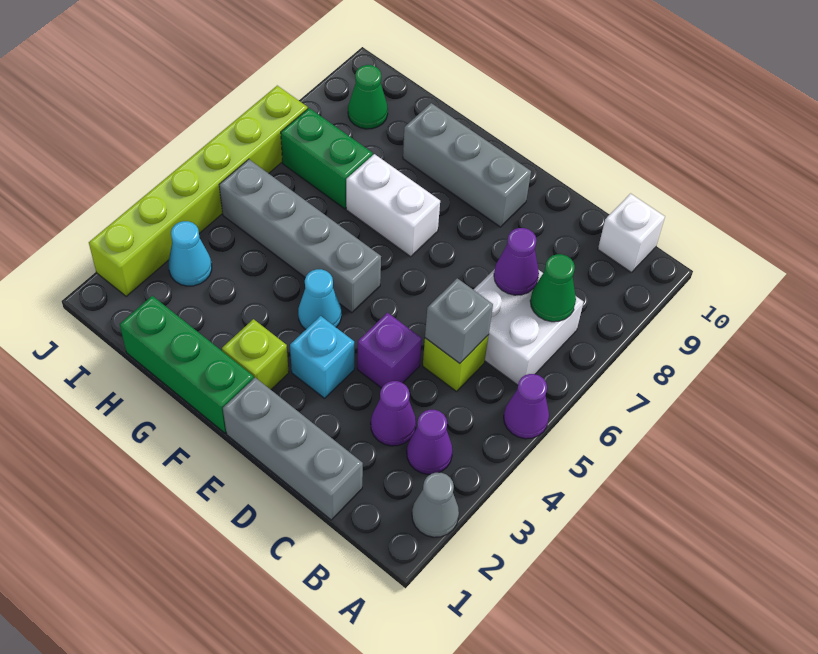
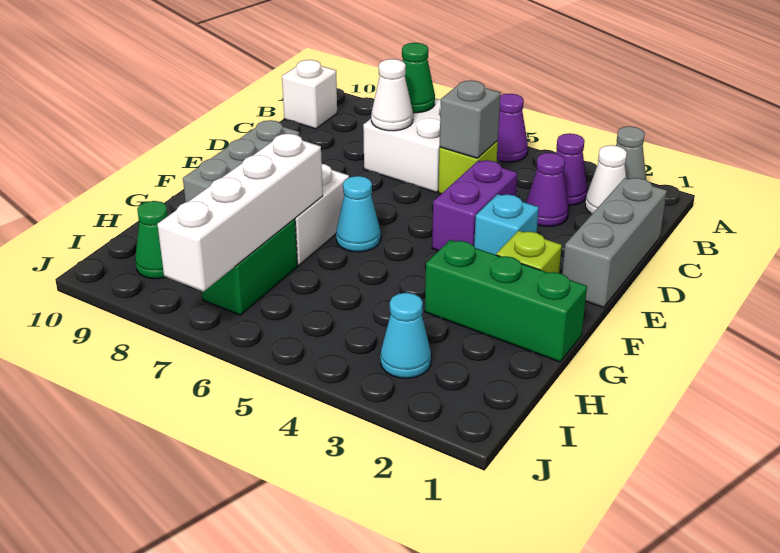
none -> white cone B2 level 1
purple cone C7 level 2 -> white cone C7 level 2
purple brick D4 level 1 -> purple brick D4:E4 level 1
green brick F1:H1 level 1 -> green brick G1:G3 level 1
cyan cone F4 level 1 -> cyan cone F6 level 1
grey brick F5:I5 level 1 -> none
none -> white brick G7:J7 level 2
lime brick J2:J7 level 1 -> none

